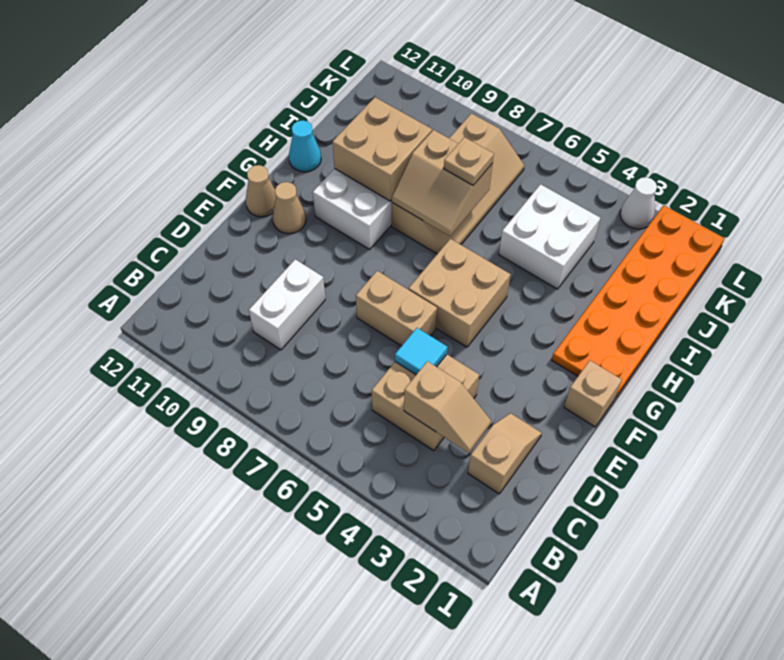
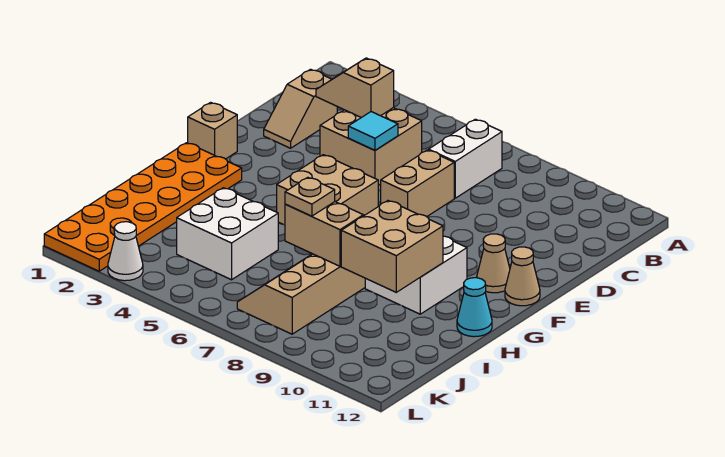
white brick C9:D9 level 1 -> white brick B7:C7 level 1
tan brick E6:E7 level 1 -> tan brick D7:E7 level 1

